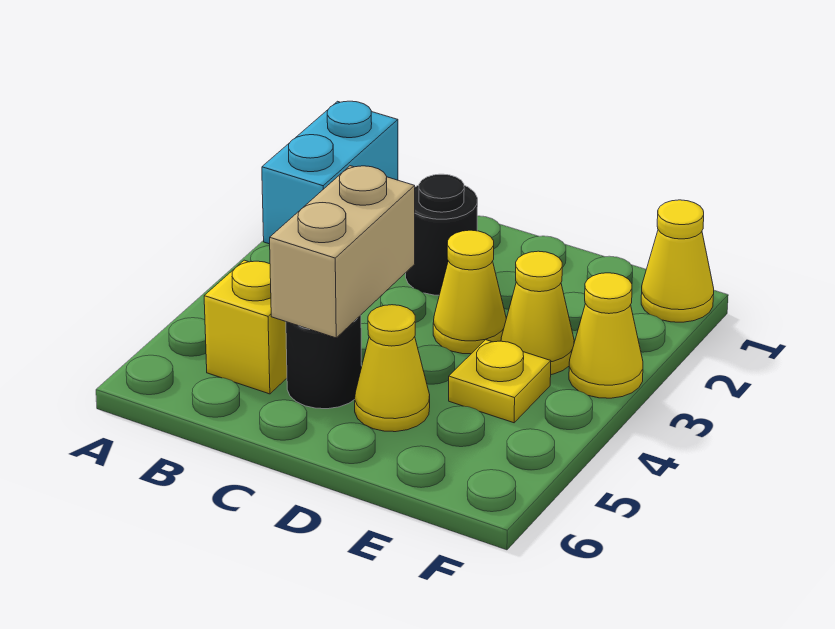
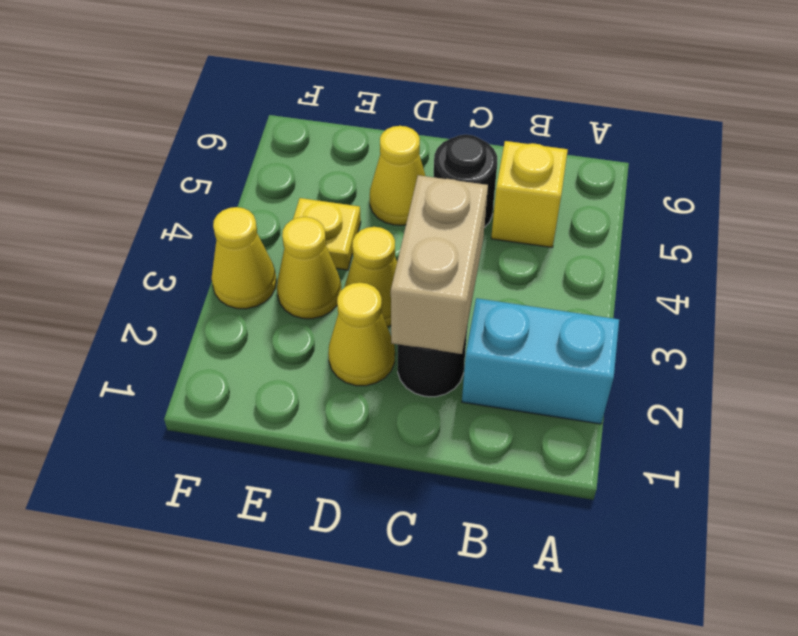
cyan brick A1:A2 level 1 -> cyan brick A2:B2 level 1
tan brick C4:C5 level 2 -> tan brick C2:C3 level 2
yellow cone F1 level 1 -> yellow cone D2 level 1

